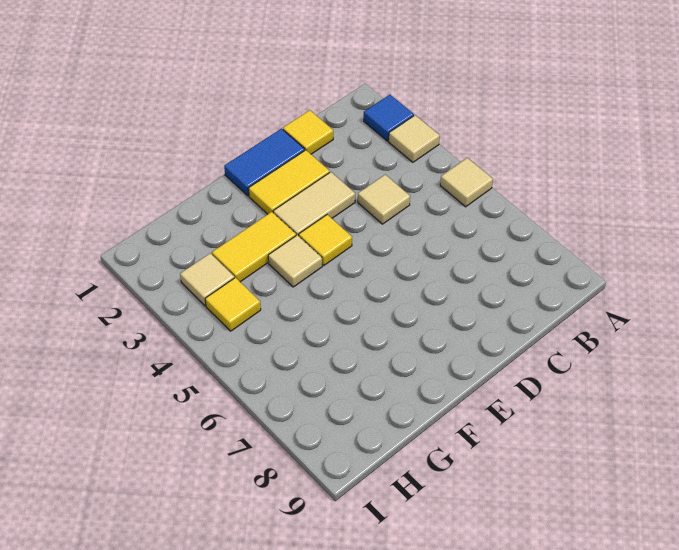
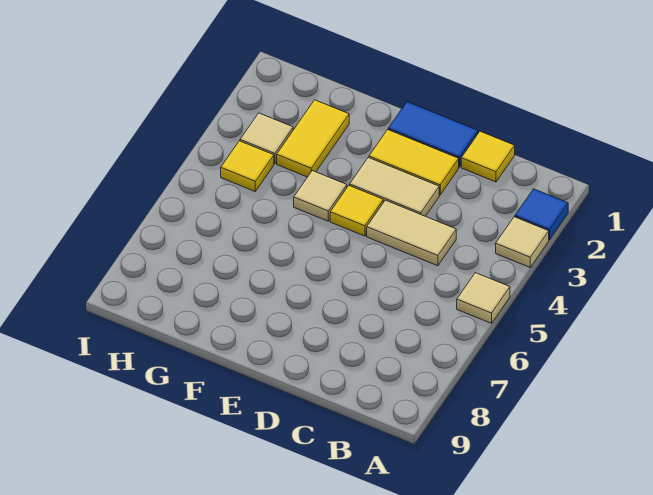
tan tile C4 level 1 -> tan tile C4:D4 level 1
yellow tile F3:G3 level 1 -> yellow tile G2:G3 level 1

